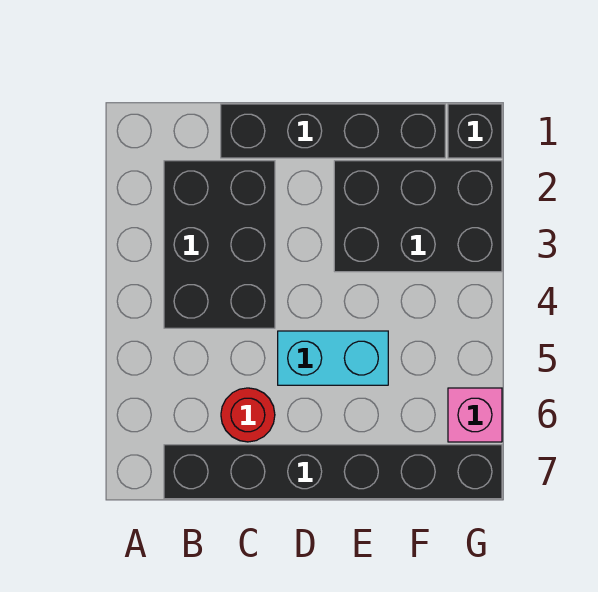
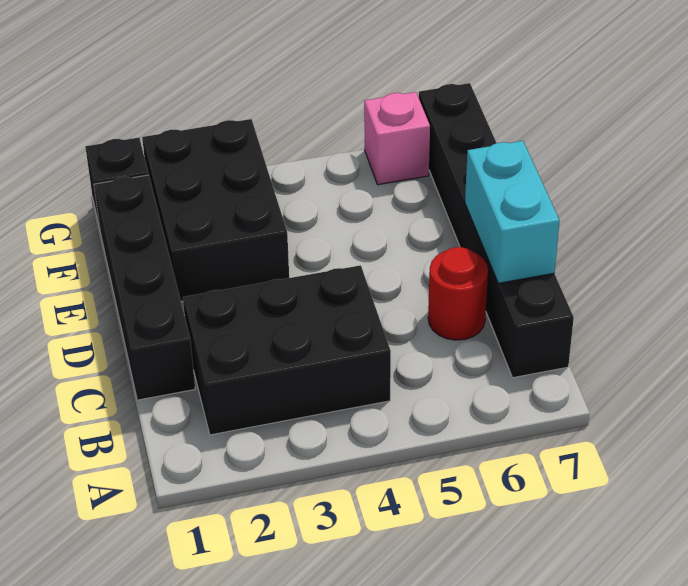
cyan brick D5:E5 level 1 -> cyan brick C7:D7 level 2

